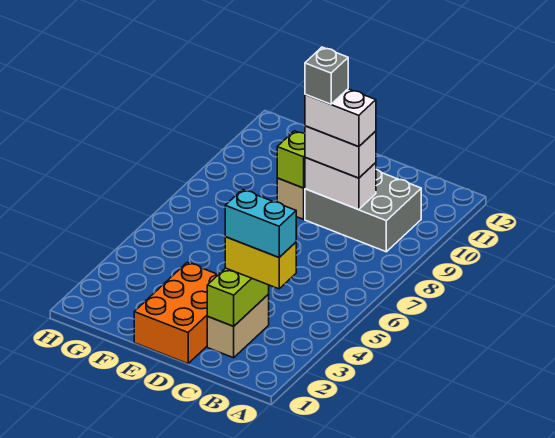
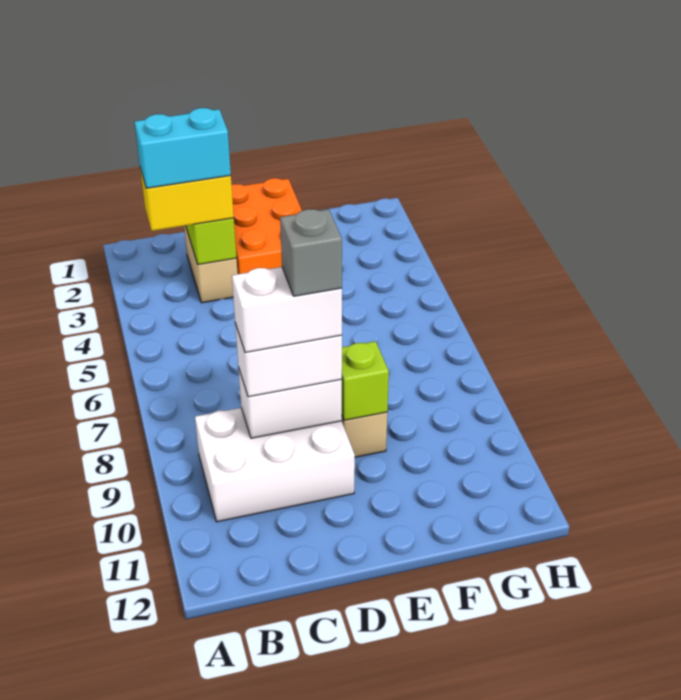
grey brick B9:D10 level 1 -> white brick B9:D10 level 1

